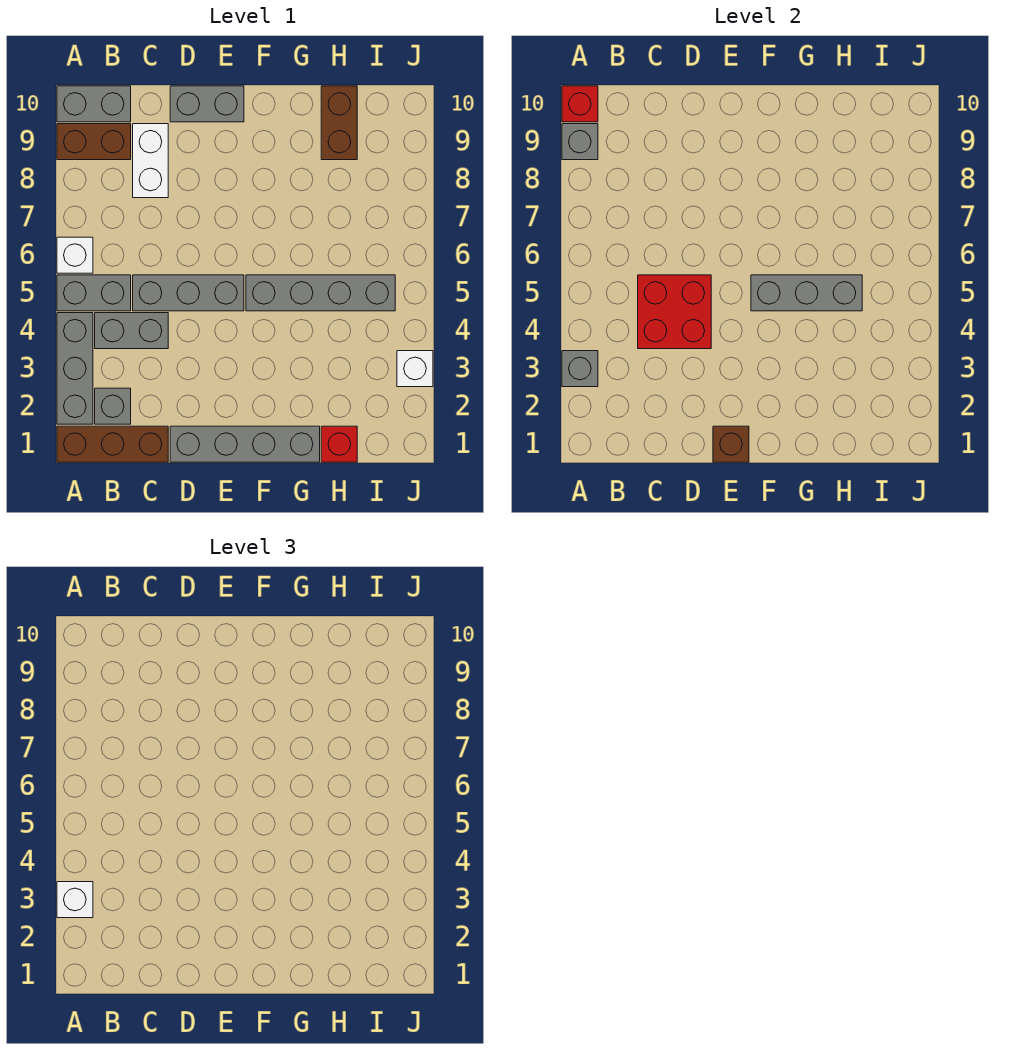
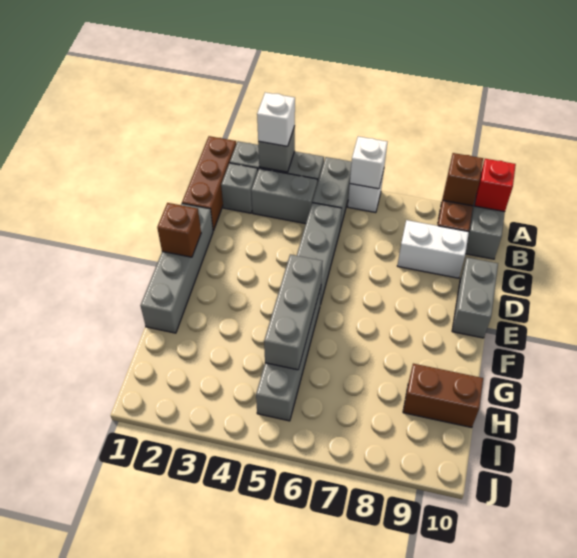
grey brick A9 level 2 -> brown brick A9 level 2
grey brick B4:C4 level 1 -> grey brick B3:B4 level 1
red brick C4:D5 level 2 -> none
red brick H1 level 1 -> none
white brick J3 level 1 -> white brick A6 level 2

